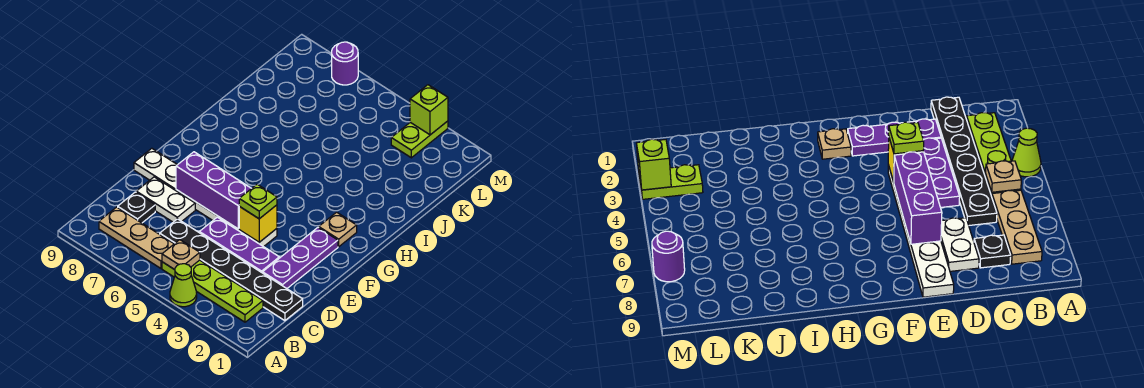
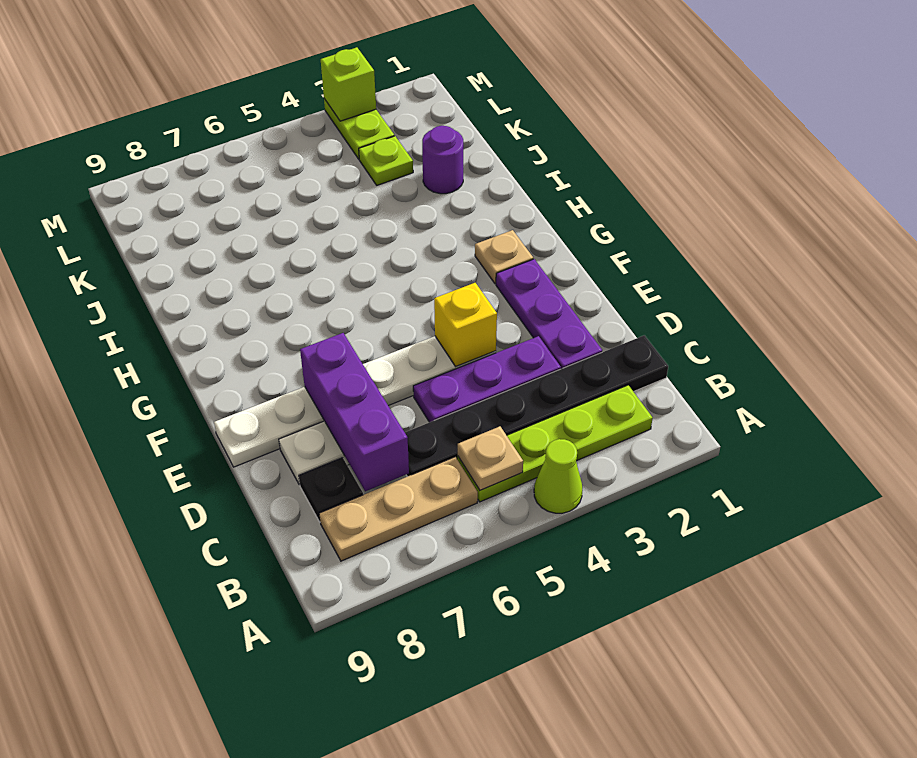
lime plate E4 level 3 -> lime plate K3 level 1
purple brick E5:E7 level 2 -> purple brick C7:E7 level 2
purple round brick M7 level 1 -> purple round brick J2 level 1

